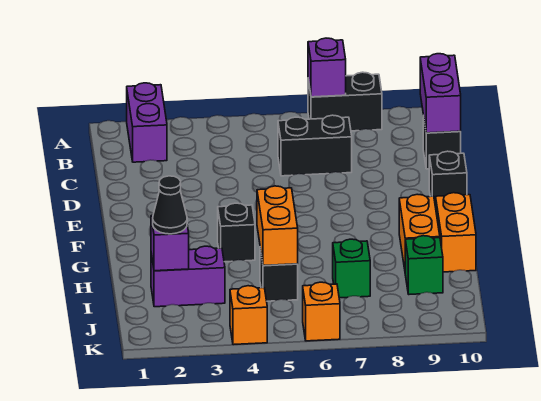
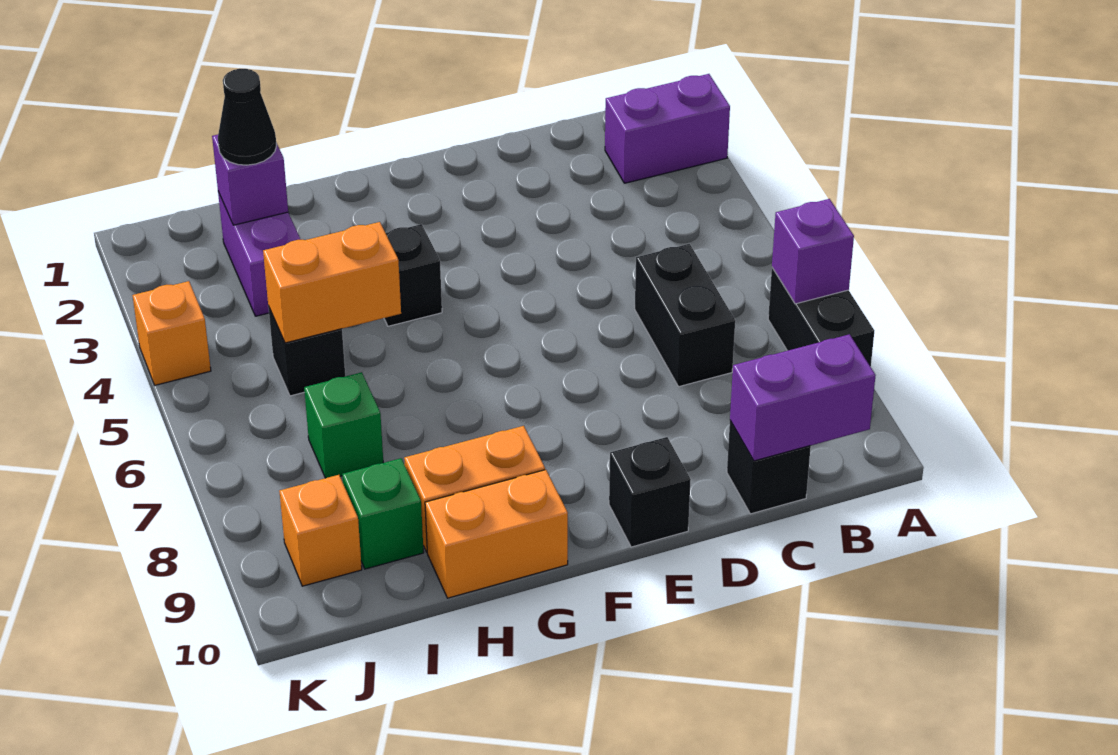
orange brick K6 level 1 -> orange brick J9 level 1

